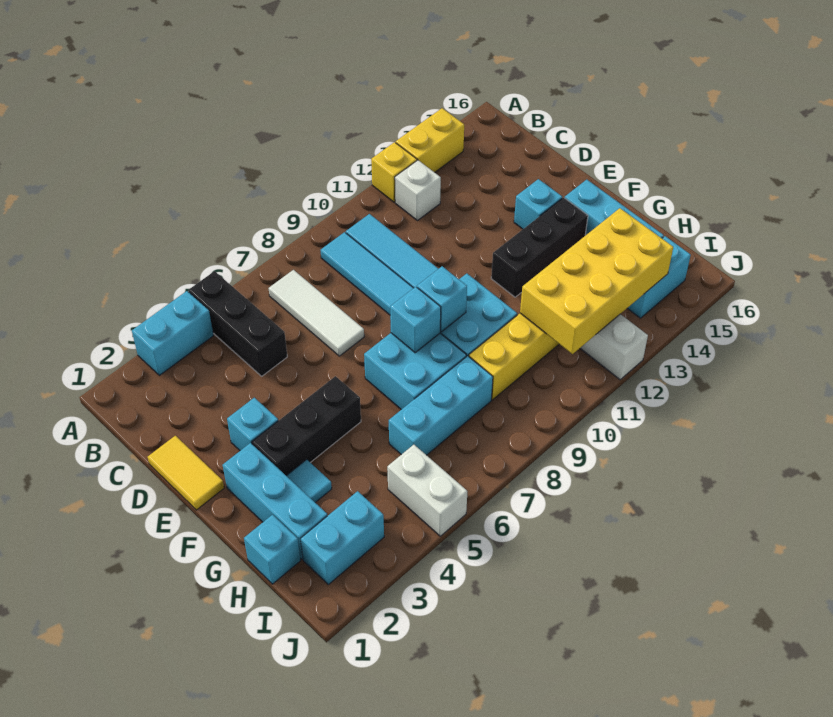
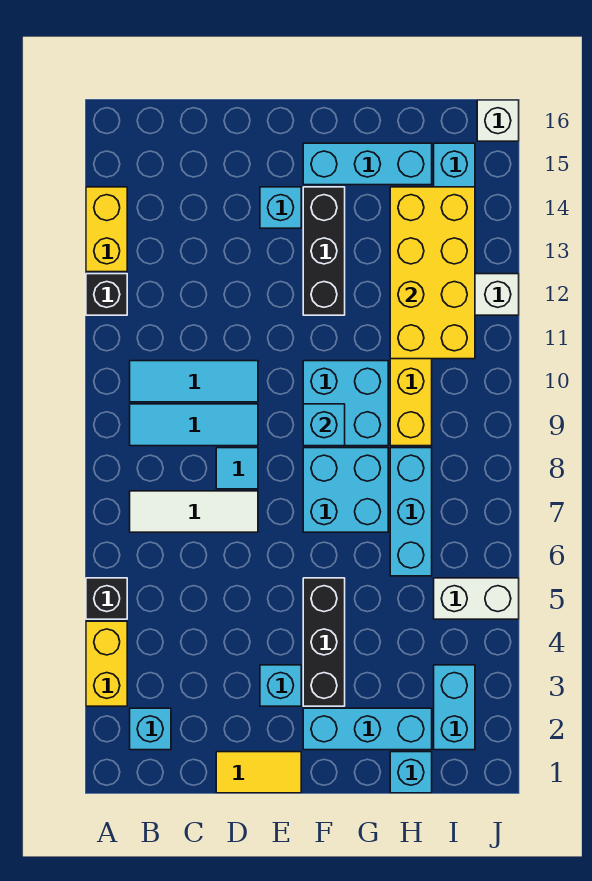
cyan brick A3:A4 level 1 -> yellow brick A3:A4 level 1
black brick A5:C5 level 1 -> black brick A5 level 1
yellow brick A12 level 1 -> black brick A12 level 1
white brick B12 level 1 -> white brick J16 level 1
cyan brick F8 level 2 -> cyan brick B2 level 1
cyan tile G3 level 1 -> cyan tile D8 level 1

